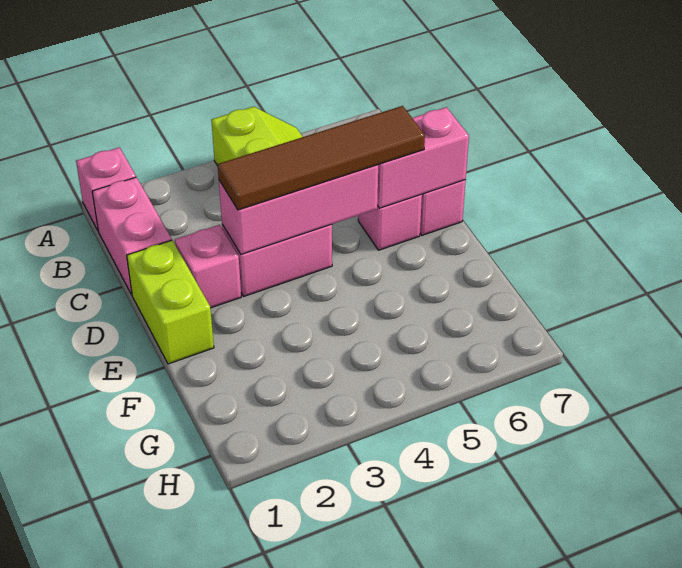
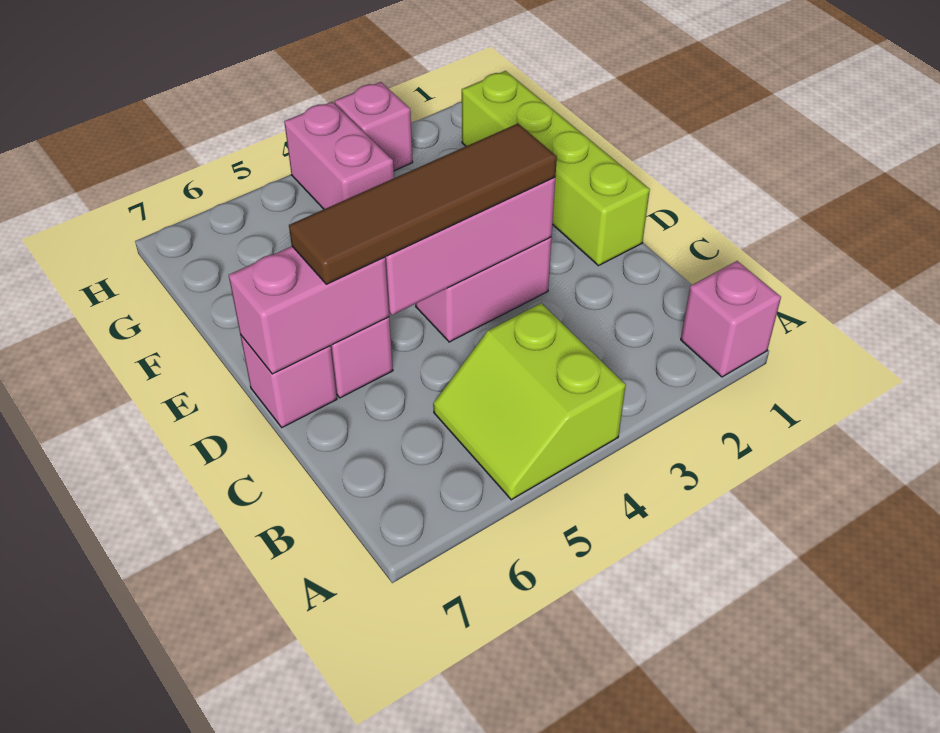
pink brick B1:C1 level 1 -> pink brick G4:H4 level 1
lime brick D1:E1 level 1 -> lime brick D1:G1 level 1
pink brick D2 level 1 -> pink brick H3 level 1

